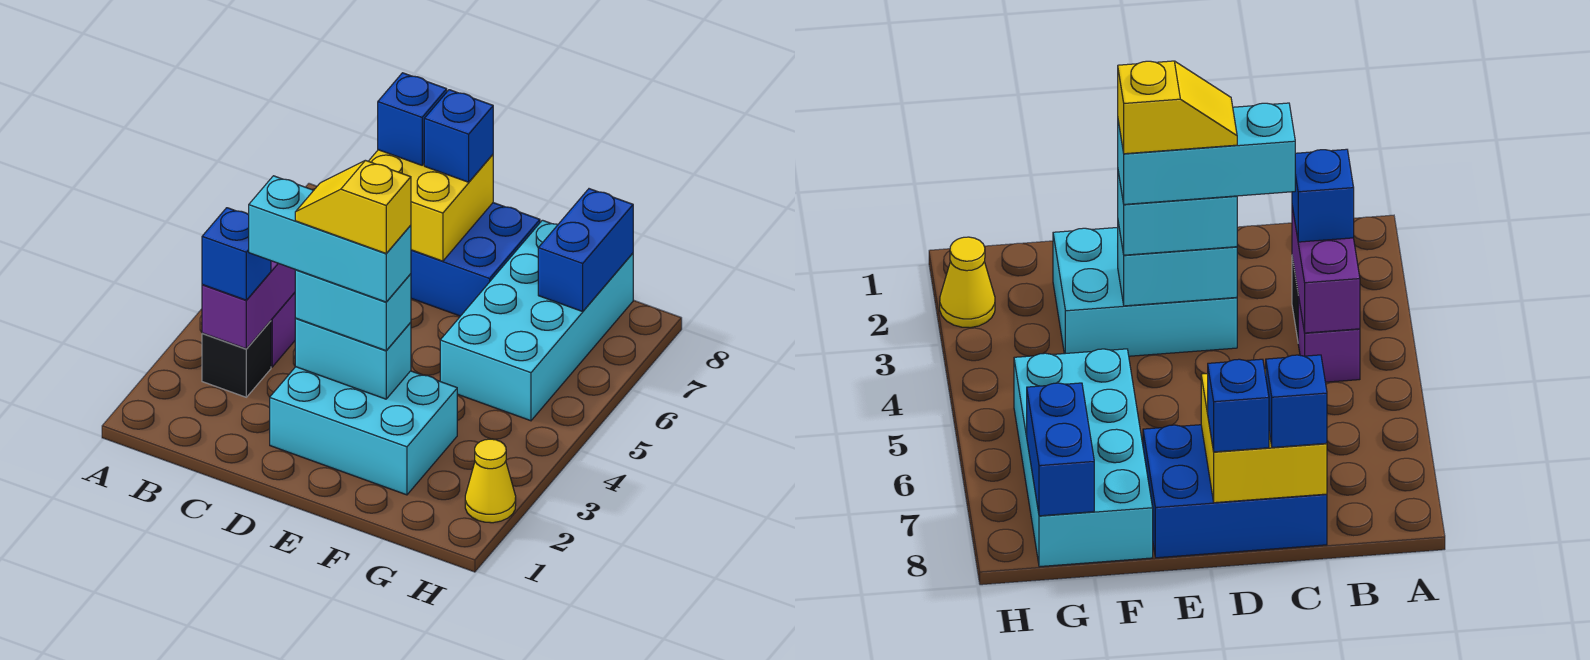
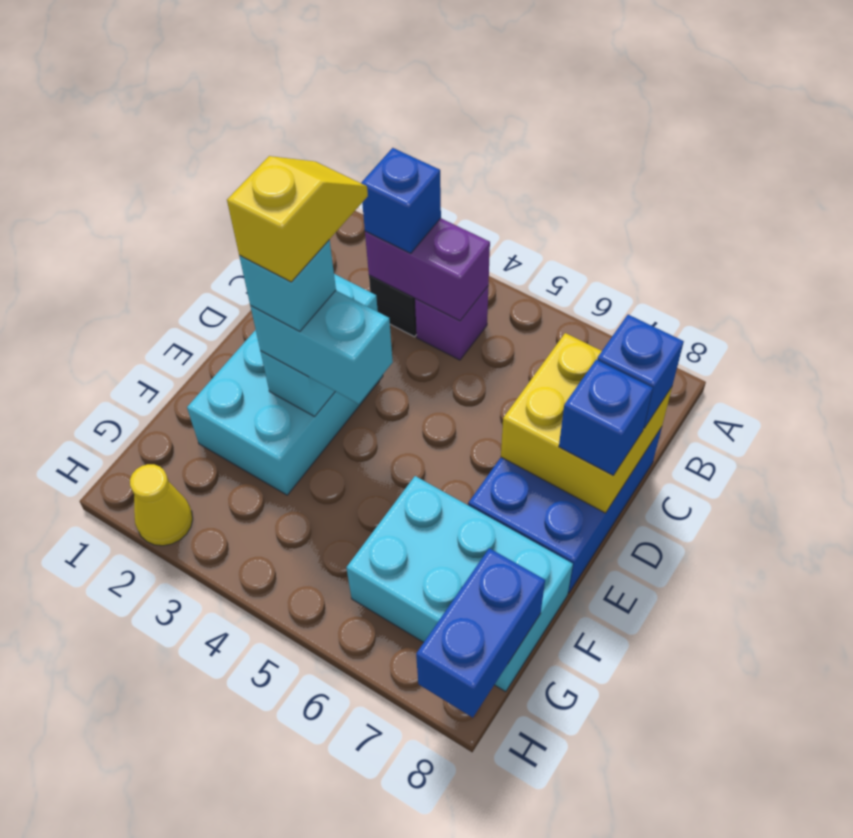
cyan brick C3:E3 level 4 -> cyan brick E3 level 4
cyan brick D3:E3 level 3 -> cyan brick E3:E4 level 3
cyan brick F5:G8 level 1 -> cyan brick F6:G8 level 1
blue brick G7:G8 level 2 -> blue brick G8:H8 level 2

